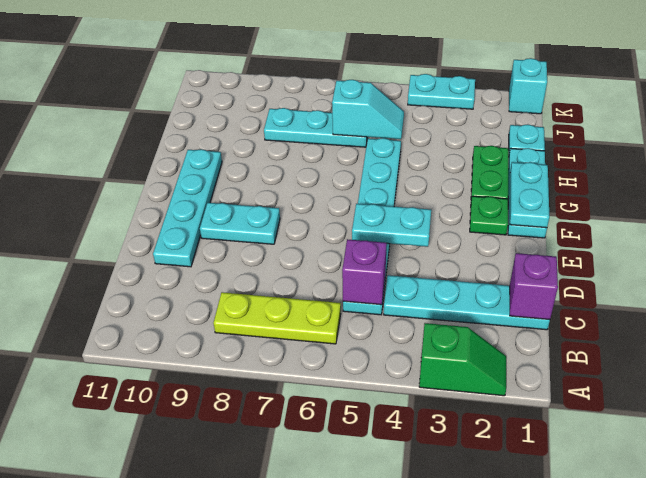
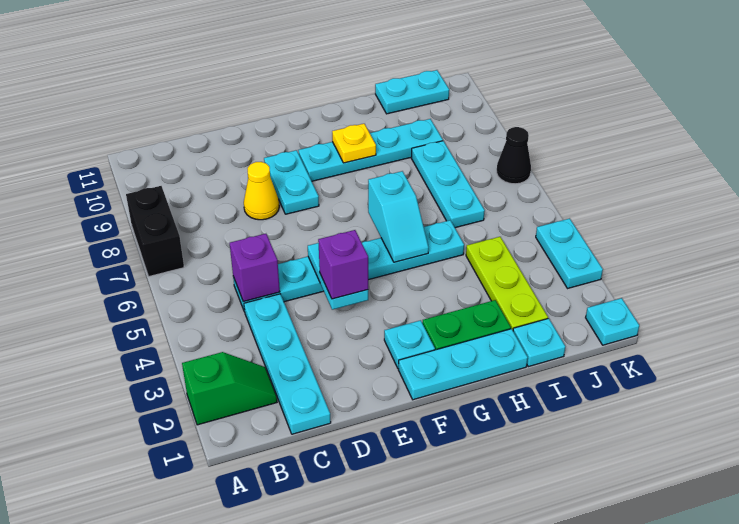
green slope A2:A3 level 1 top 3 -> green slope A2:B2 level 1 top A
none -> black brick A7:A8 level 1
lime plate B6:B8 level 1 -> lime plate I2:I4 level 1
purple brick C1 level 2 -> purple brick E4 level 3
none -> yellow cone D8 level 1
cyan plate D10:G10 level 1 -> cyan plate F9:I9 level 1
cyan plate F1:G1 level 2 -> cyan plate I11:J11 level 1
green plate F2 level 1 -> cyan plate F2 level 1
none -> yellow plate G9 level 2
cyan slope I5:I6 level 2 top 6 -> cyan slope G5:G6 level 2 top 6
cyan brick K1 level 1 -> cyan plate K1 level 1
none -> black cone K7 level 1

